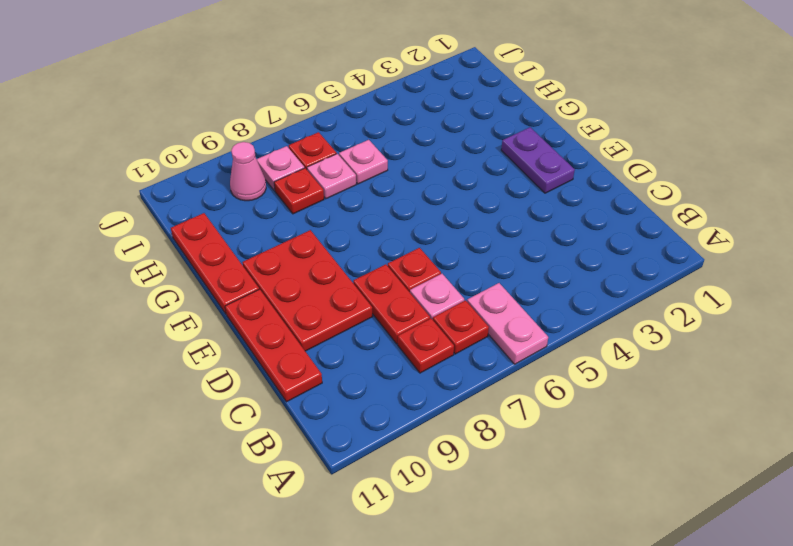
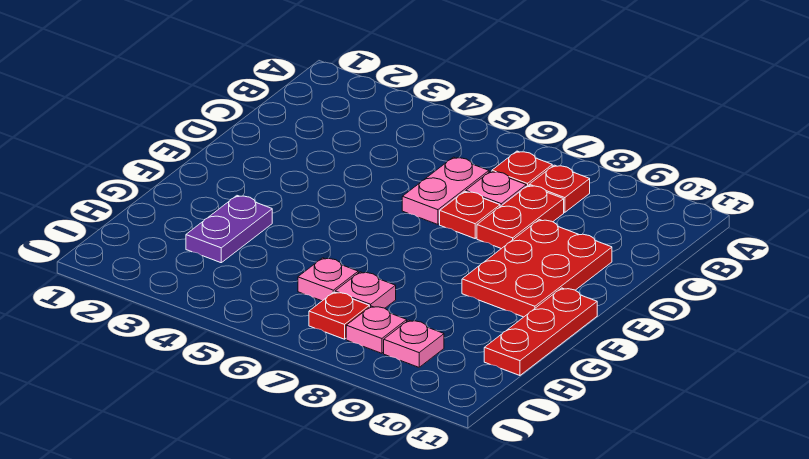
pink plate A6:B6 level 1 -> pink plate C6:D6 level 1
red plate C11:E11 level 1 -> none
purple plate E2:F2 level 1 -> purple plate G3:H3 level 1
red plate H8 level 1 -> none
pink cone I9 level 1 -> pink plate I9 level 1

